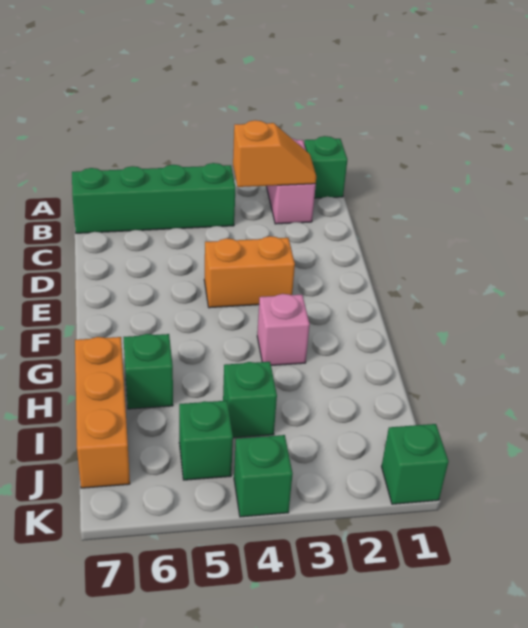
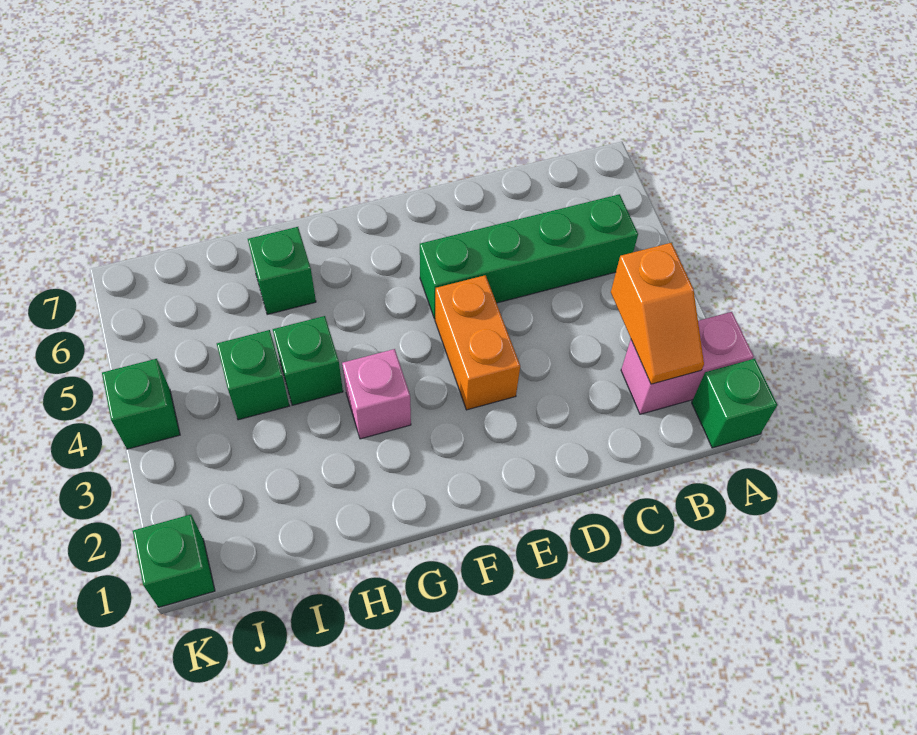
green brick B4:B7 level 1 -> green brick B5:E5 level 1
orange brick H7:J7 level 1 -> none
green brick J5 level 1 -> green brick H4 level 1

